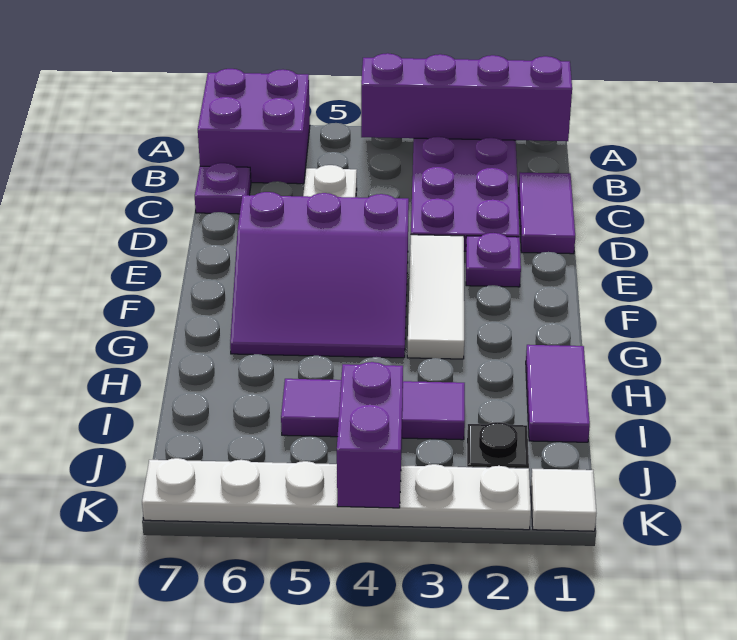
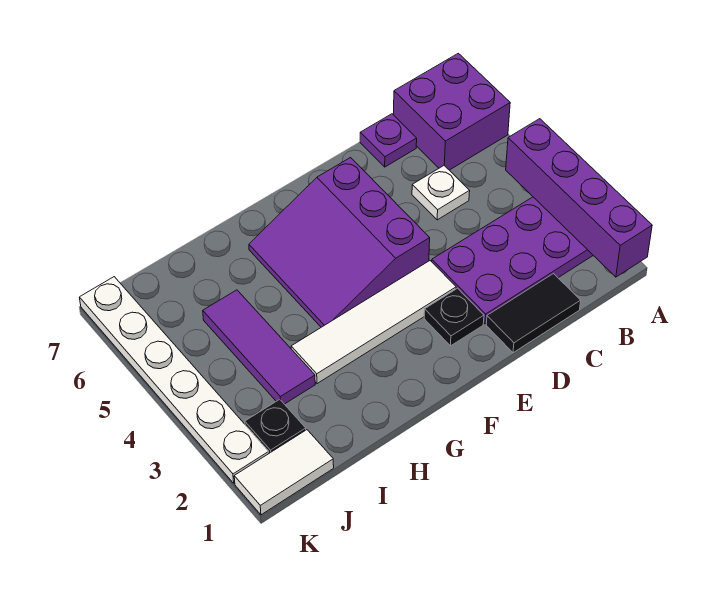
purple tile C1:D1 level 1 -> black tile C1:D1 level 1
purple plate E2 level 1 -> black plate E2 level 1
white tile E3:G3 level 1 -> white tile E3:H3 level 1
purple tile H1:I1 level 1 -> none
purple brick J4:K4 level 2 -> none
white tile K1 level 1 -> white tile J1:K1 level 1

